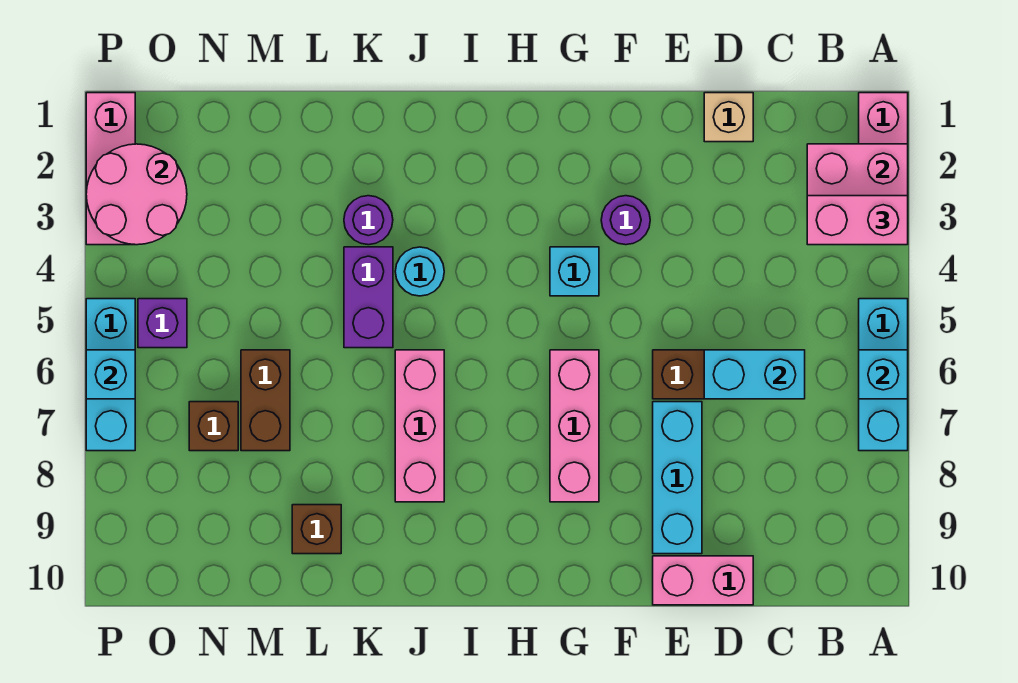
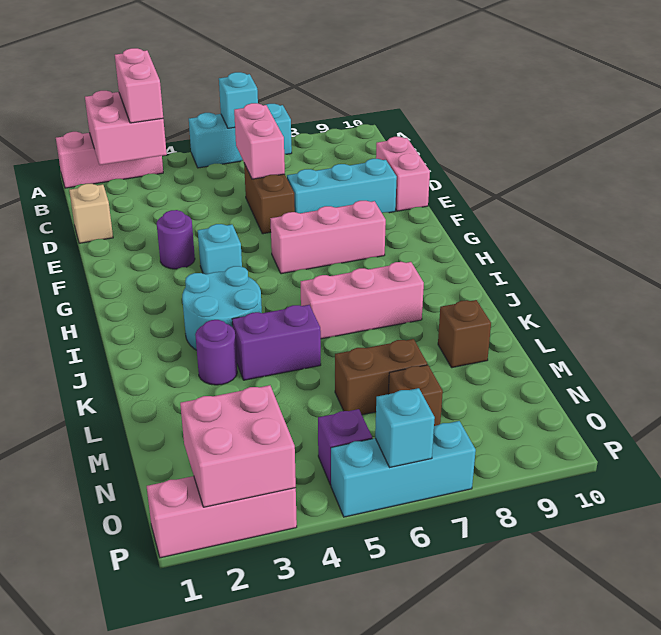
cyan brick C6:D6 level 2 -> pink brick C6:D6 level 2
cyan round brick J4 level 1 -> cyan round brick I3:J4 level 1
pink round brick O2:P3 level 2 -> pink brick O2:P3 level 2

